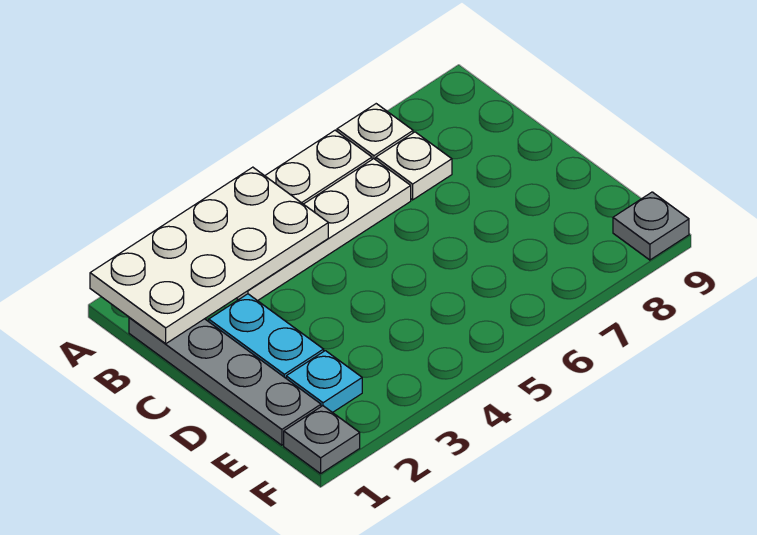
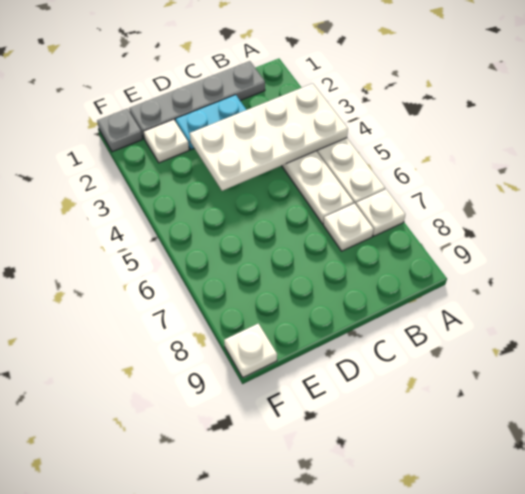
white plate A1:B4 level 2 -> white plate A3:D4 level 2
cyan plate E2 level 1 -> white plate E2 level 1
grey plate F9 level 1 -> white plate F9 level 1

